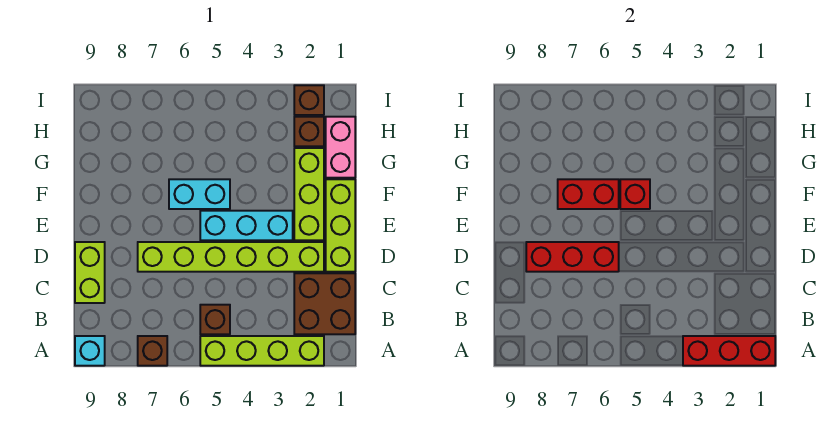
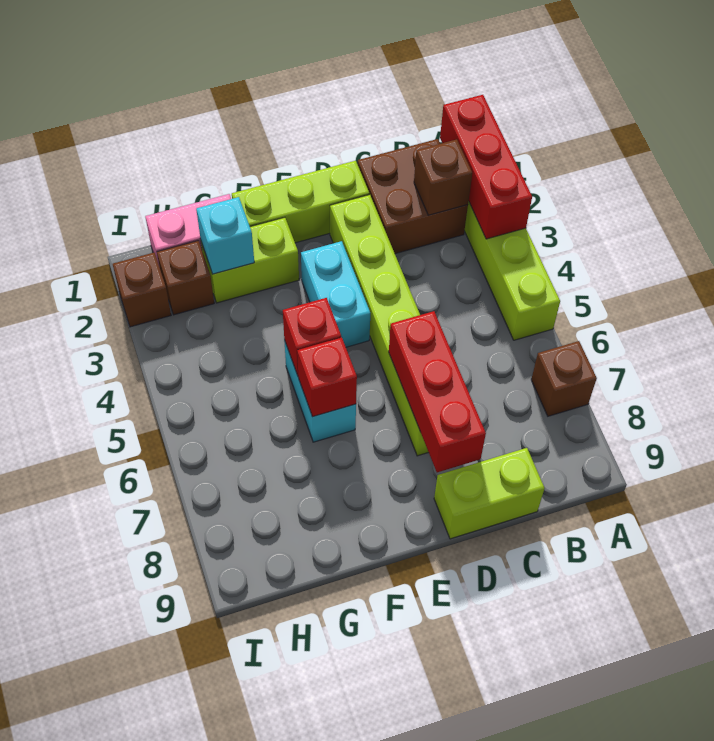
cyan brick A9 level 1 -> cyan brick G2 level 2
brown brick B5 level 1 -> brown brick B2 level 2
lime brick E2:G2 level 1 -> lime brick F2:G2 level 1
cyan brick E3:E5 level 1 -> cyan brick E3:E4 level 1
red brick F6:F7 level 2 -> red brick F6 level 2

